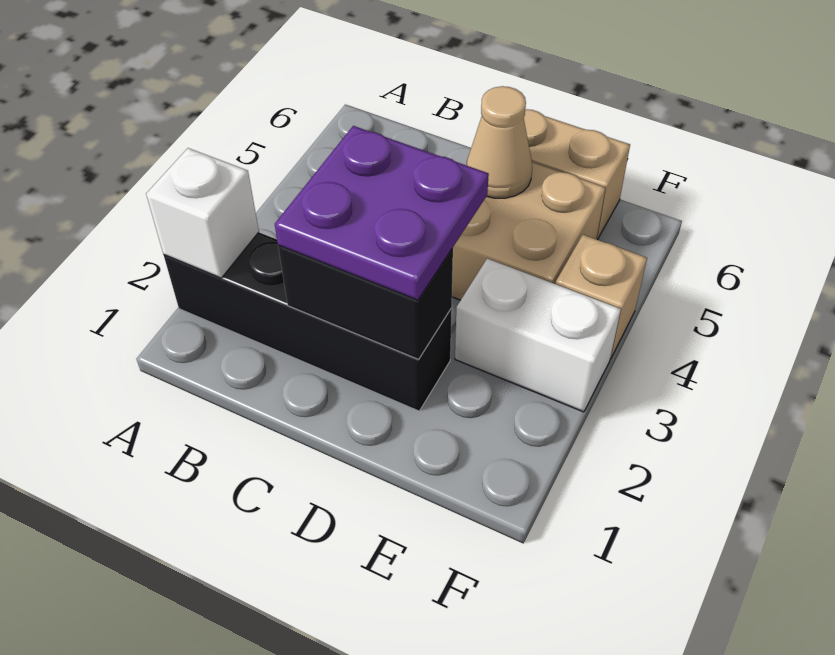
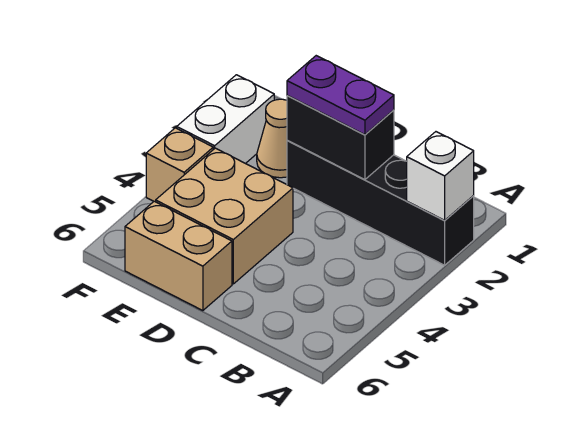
purple plate C2:D3 level 3 -> purple plate C2:D2 level 3
tan cone D5 level 2 -> tan cone E2 level 1
white brick E3:F3 level 1 -> white brick F2:F3 level 1

